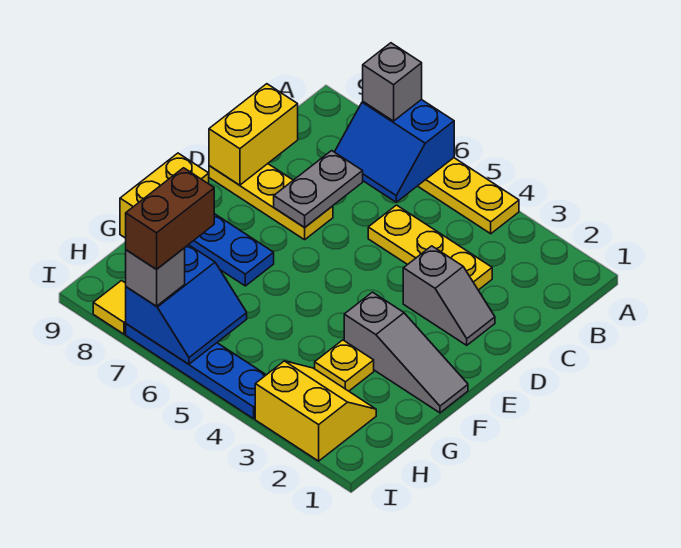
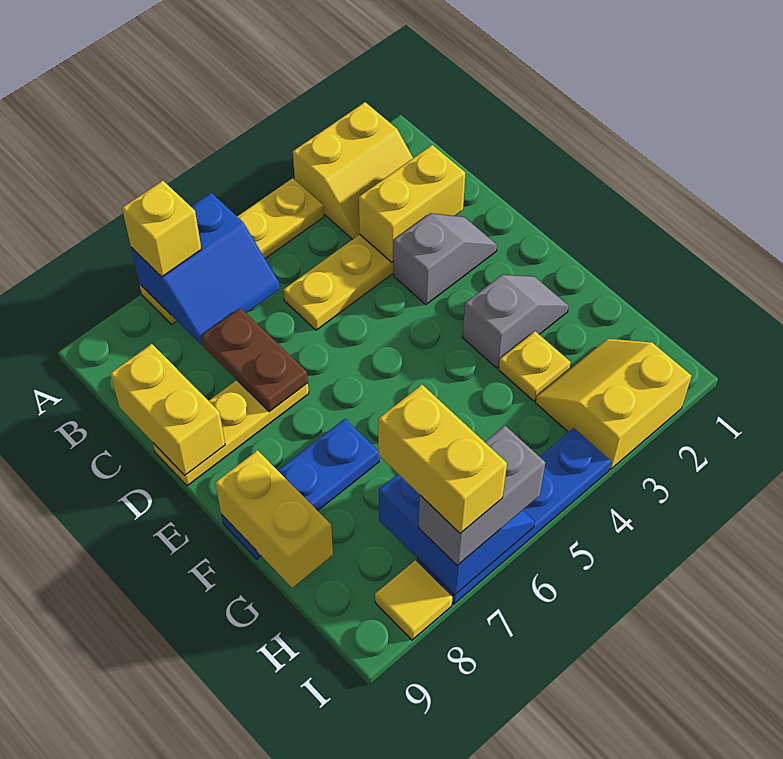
none -> yellow slope A2:B3 level 1 top A
grey brick A7 level 3 -> yellow brick A7 level 3
none -> yellow brick C2:C3 level 2
grey plate C7:D7 level 2 -> brown plate C7:D7 level 2
grey slope F1:F3 level 1 top 3 -> grey slope F2:F3 level 1 top 3
brown brick H7:I7 level 4 -> yellow brick H7:I7 level 4
grey brick I7 level 3 -> grey brick I6:I7 level 3

